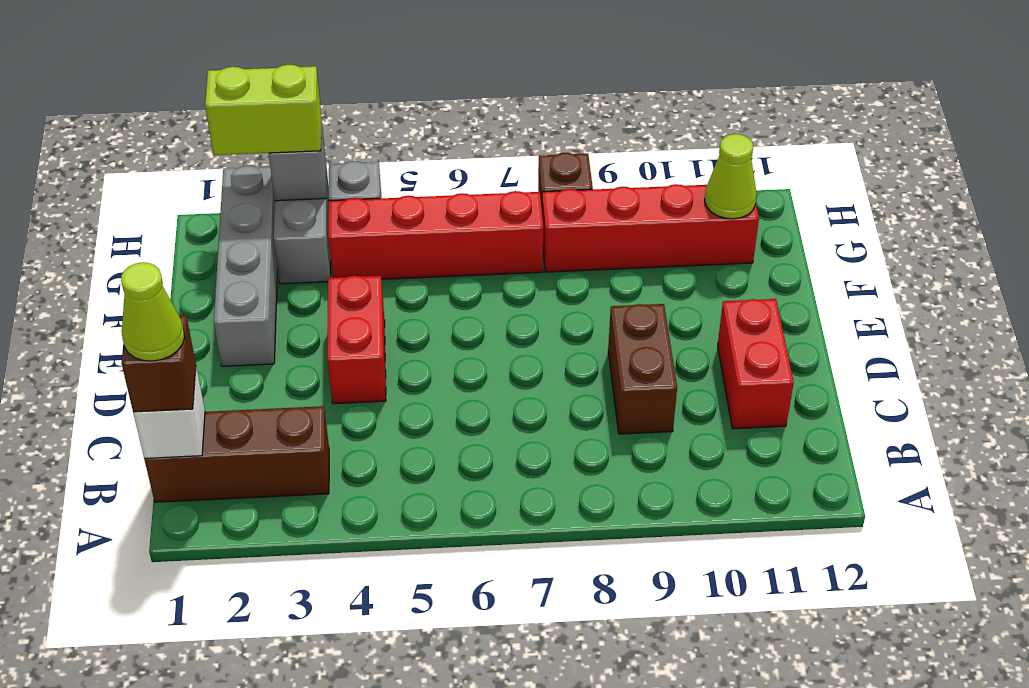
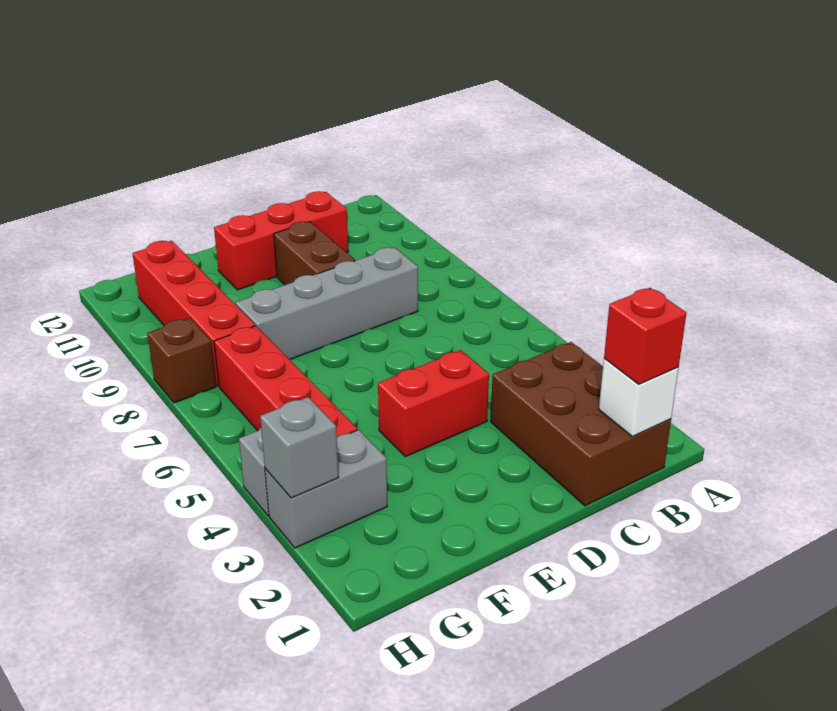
brown brick B1:B3 level 1 -> brown brick B1:C3 level 1
brown brick B1 level 3 -> red brick B1 level 3
lime cone B1 level 4 -> none
brown brick C9:D9 level 1 -> brown brick D9:D10 level 1
red brick C11:D11 level 1 -> red brick C11:E11 level 1
grey brick E2:H2 level 1 -> grey brick C8:F8 level 1
lime cone G11 level 2 -> none
lime brick H2:H3 level 3 -> none

